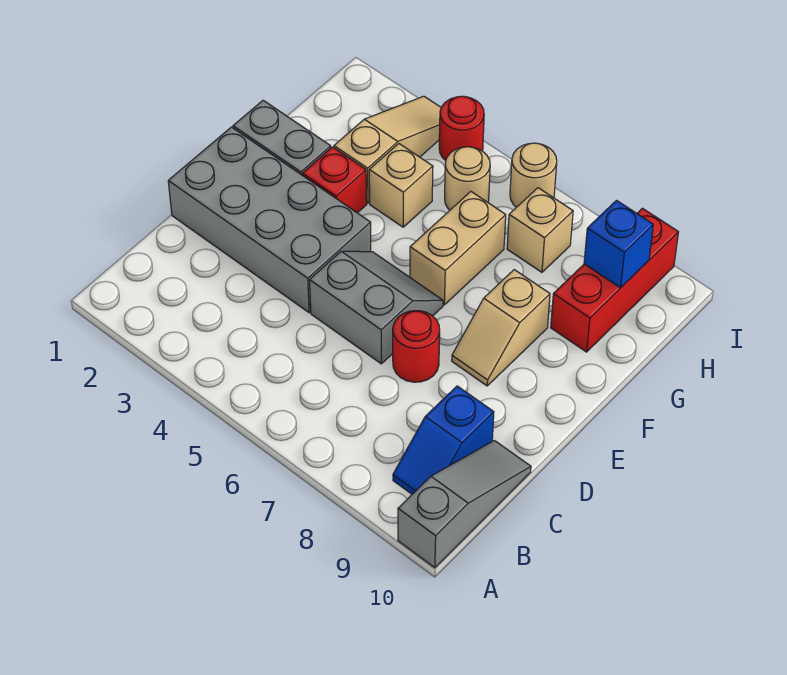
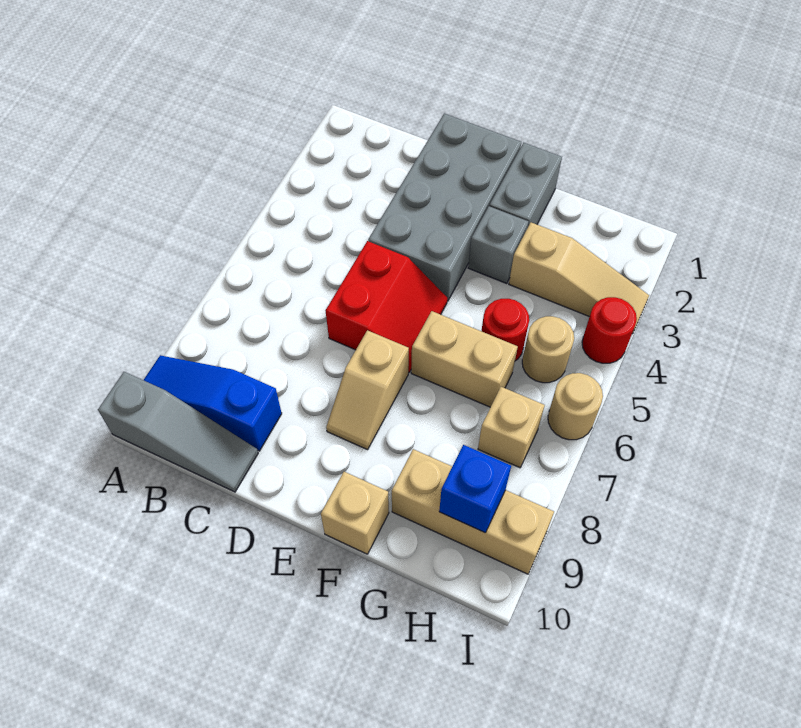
blue slope B9:C9 level 1 top C -> blue slope A9:C9 level 1 top C
grey slope D5:E6 level 1 top D -> red slope D5:E6 level 1 top D
red round brick D7 level 1 -> red round brick G5 level 1
tan slope E8:F8 level 1 top F -> tan slope E7:E8 level 1 top 7
red brick F3 level 1 -> grey brick F3 level 1
tan brick G4 level 1 -> tan brick F10 level 1
red brick G9:I9 level 1 -> tan brick G9:I9 level 1

